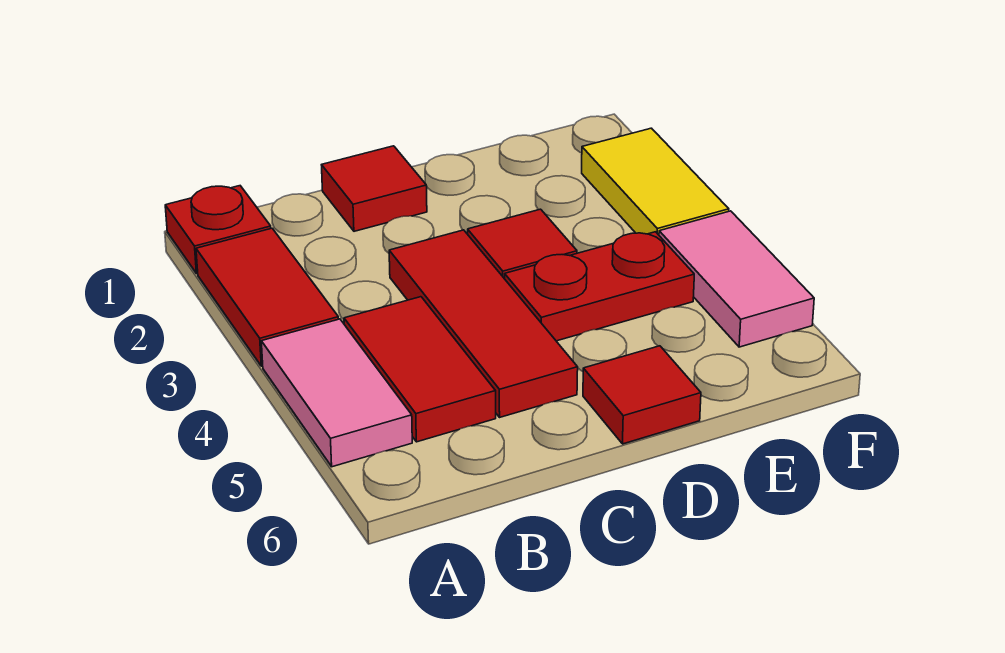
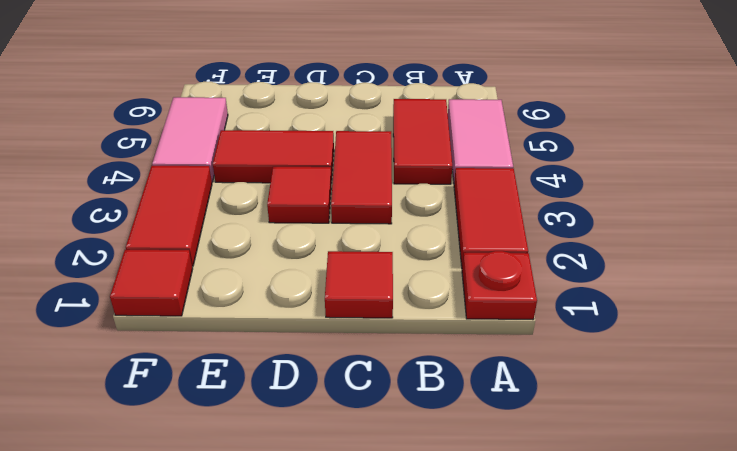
red tile C3:C5 level 1 -> red tile C3:C4 level 1
red plate D4:E4 level 1 -> red tile D4:E4 level 1
red tile D6 level 1 -> red tile F1 level 1
yellow tile F2:F3 level 1 -> red tile F2:F3 level 1

